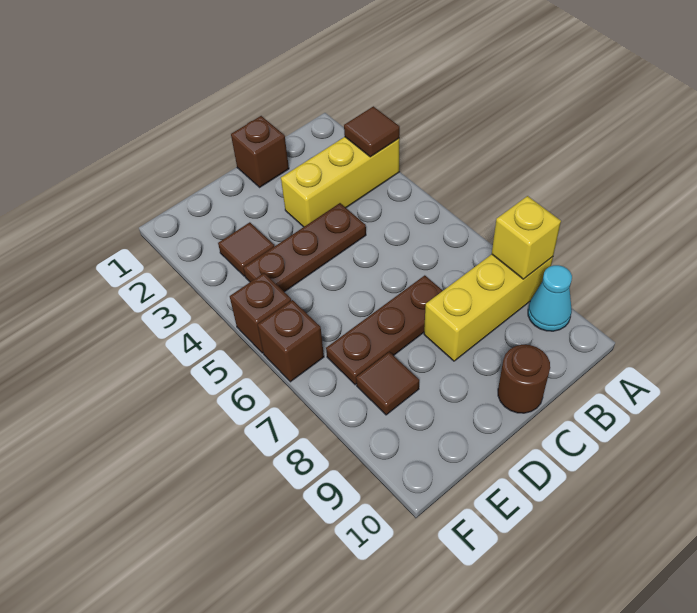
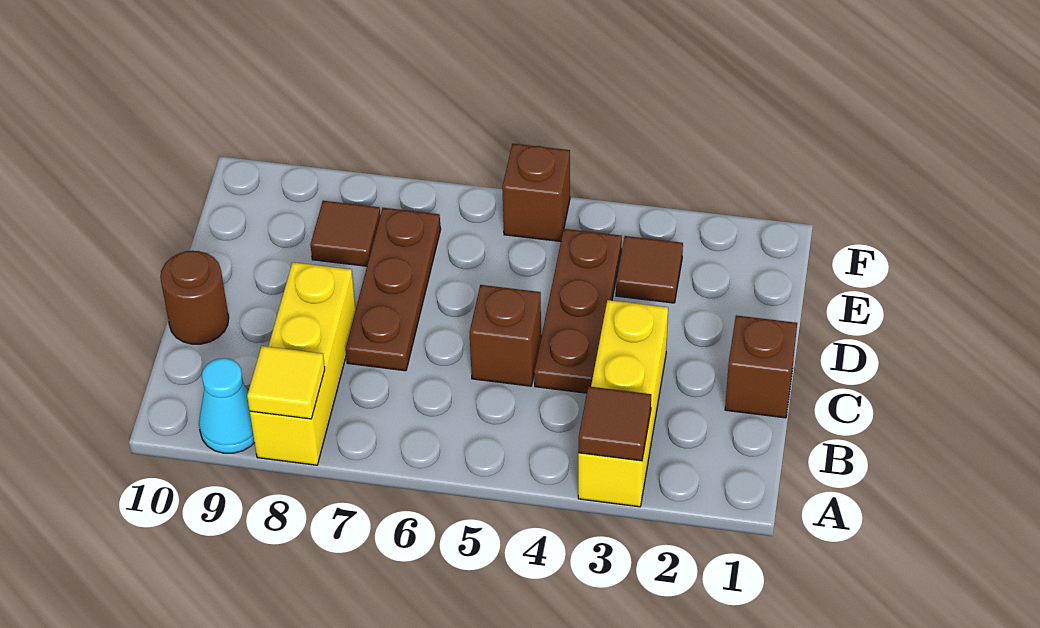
yellow brick A8 level 2 -> yellow tile A8 level 2
brown brick F6 level 1 -> brown brick C5 level 1

